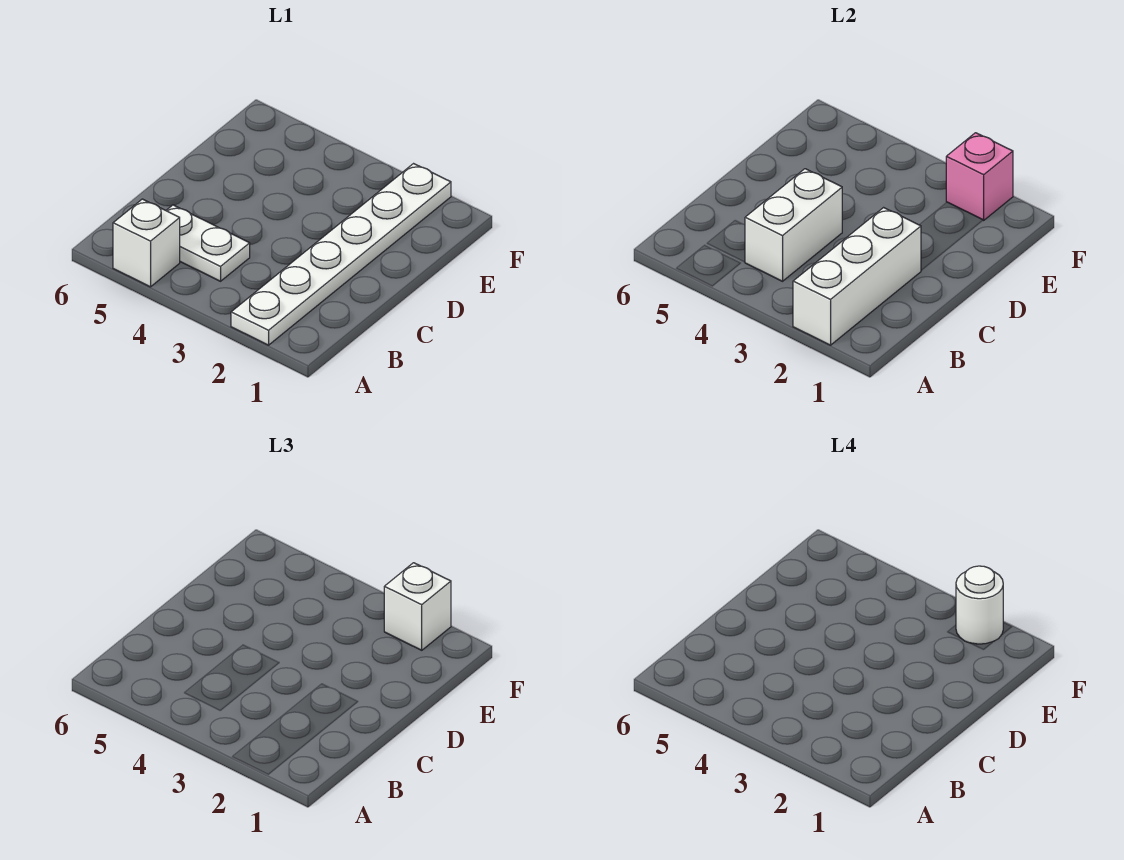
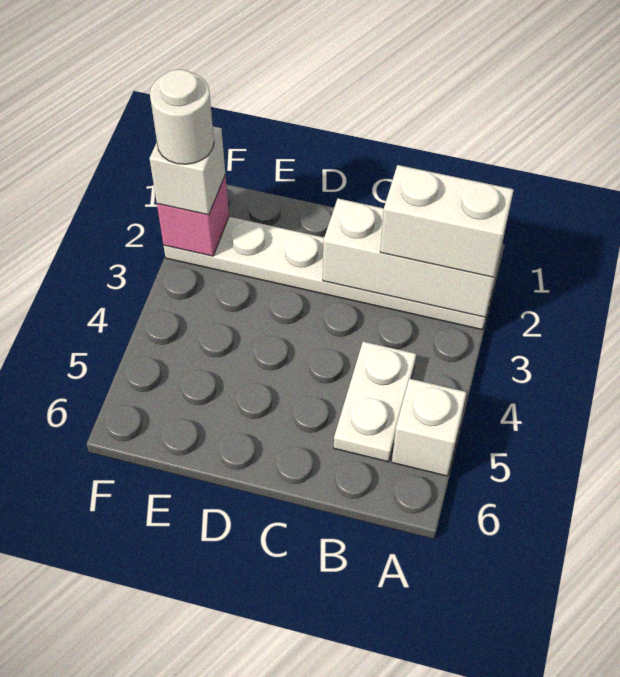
white brick B4:C4 level 2 -> white brick A2:B2 level 3

